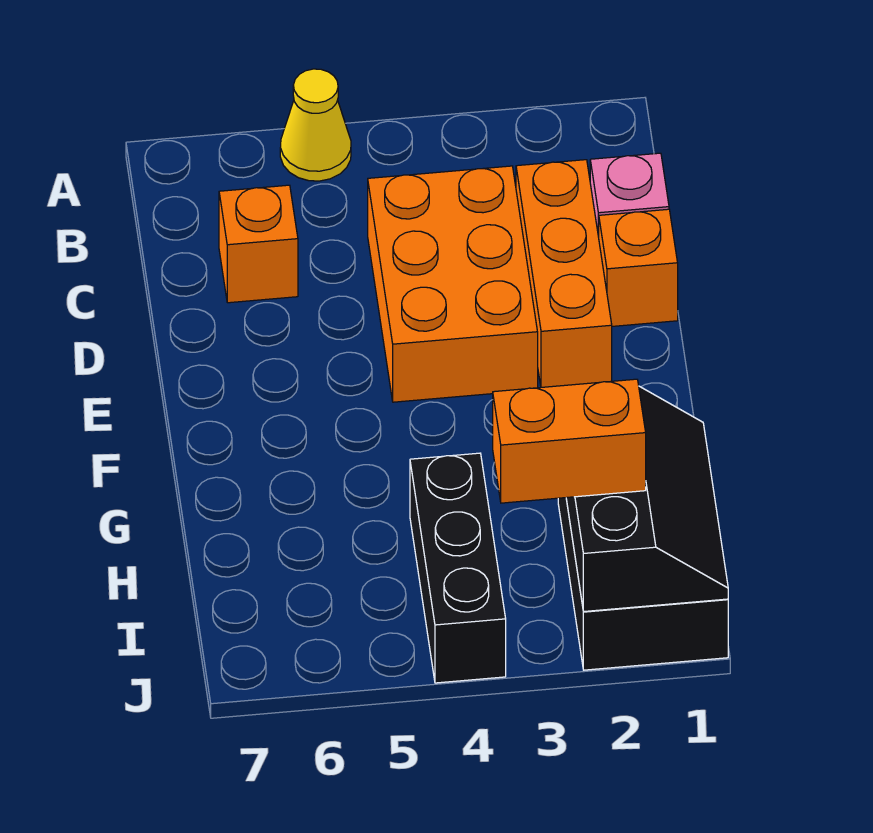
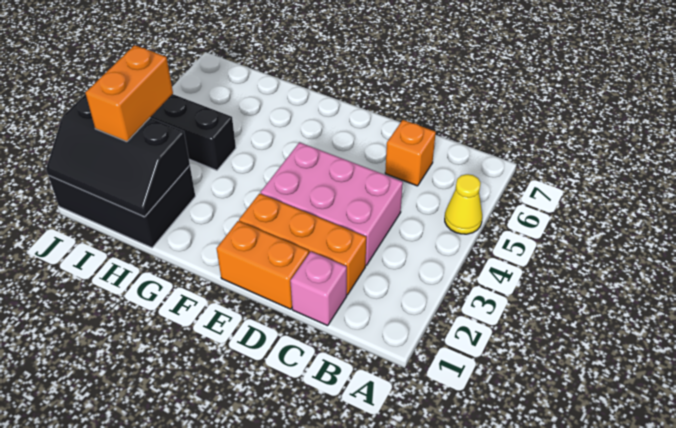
orange brick C3:E4 level 1 -> pink brick C3:E4 level 1
orange brick D1 level 1 -> orange brick D1:E1 level 1

